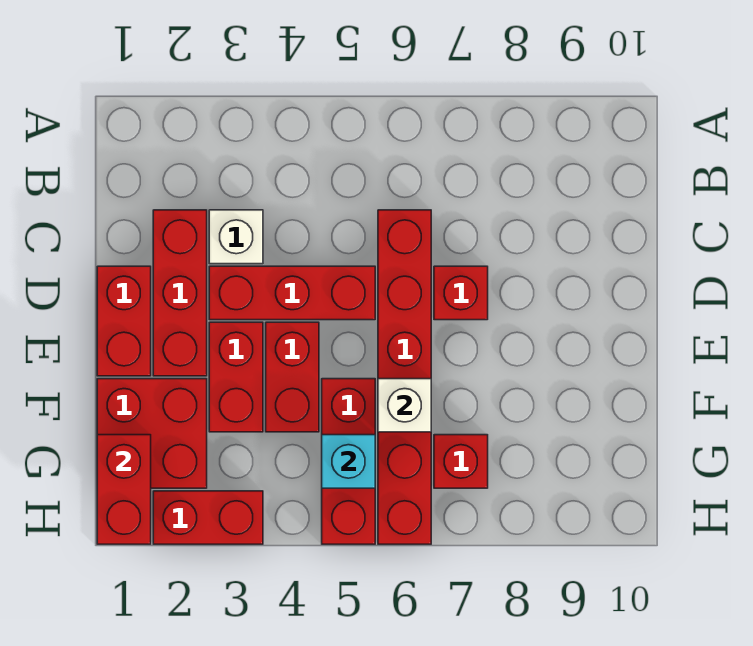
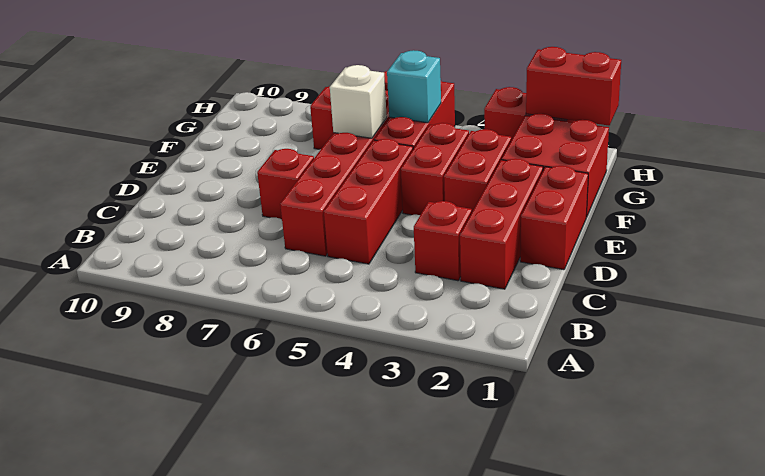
white brick C3 level 1 -> red brick C3 level 1
red brick D3:D5 level 1 -> red brick C5:E5 level 1
red brick G1:H1 level 2 -> red brick H1:H2 level 2

